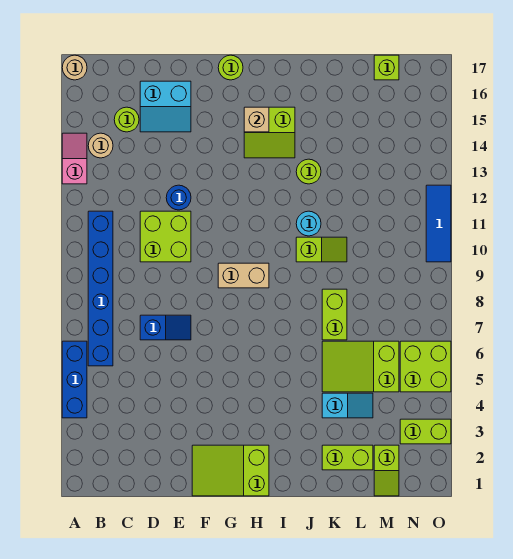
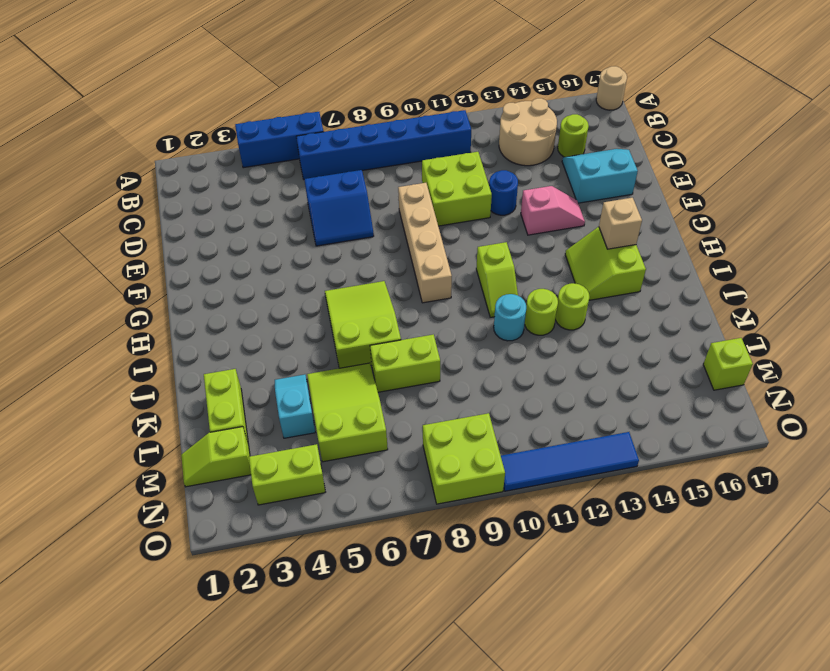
pink slope A13:A14 level 1 top 13 -> pink slope F13:F14 level 1 top 13
tan round brick B14 level 1 -> tan round brick B13:C14 level 1
blue slope D7:E7 level 1 top D -> blue slope D6:E7 level 1 top D
cyan slope D15:E16 level 1 top 16 -> cyan slope D15:E16 level 1 top E
lime slope F1:H2 level 1 top H -> lime slope H6:J7 level 1 top J
tan brick G9:H9 level 1 -> tan brick E9:H9 level 1
lime round brick G17 level 1 -> lime round brick J12 level 1
lime slope J10:K10 level 1 top J -> lime slope H11:I11 level 1 top H
cyan slope K4:L4 level 1 top K -> cyan slope K4:L4 level 1 top L
lime brick N3:O3 level 1 -> lime brick N3:N4 level 1
lime brick N5:O6 level 1 -> lime brick N8:O9 level 1
blue tile O10:O12 level 1 -> blue tile O10:O13 level 1

